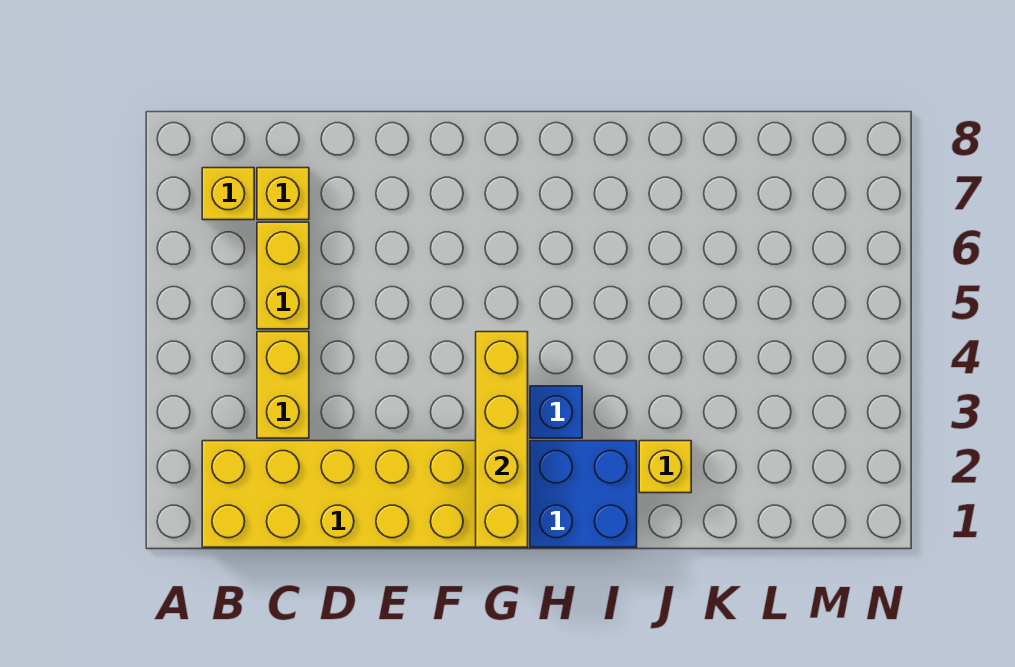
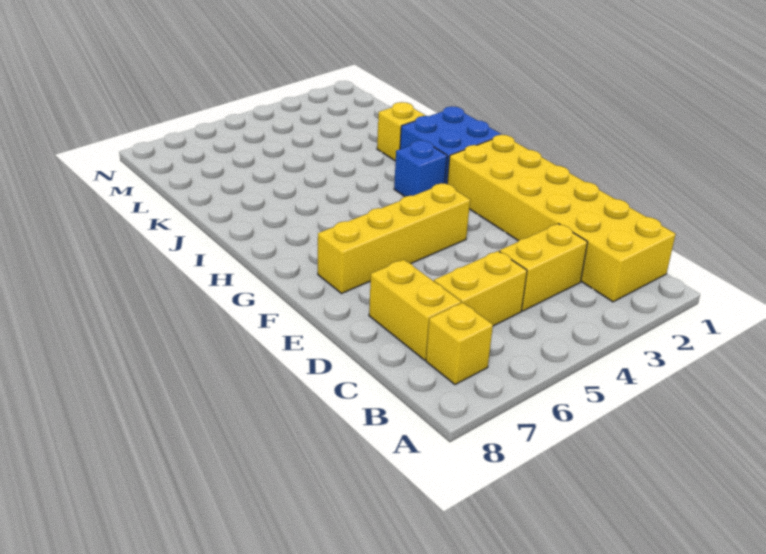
yellow brick C7 level 1 -> yellow brick C7:D7 level 1
yellow brick G1:G4 level 2 -> yellow brick F4:F7 level 1

